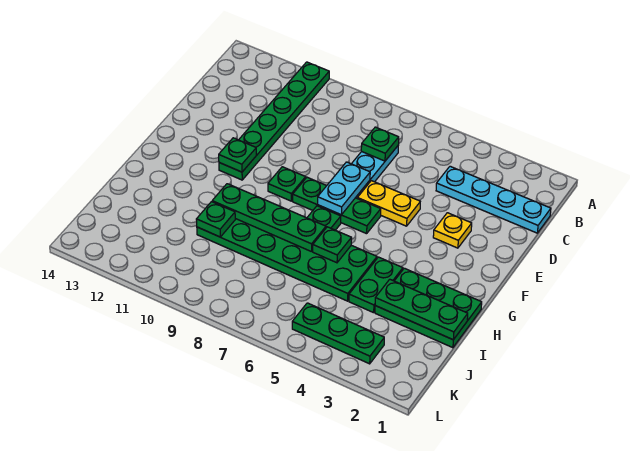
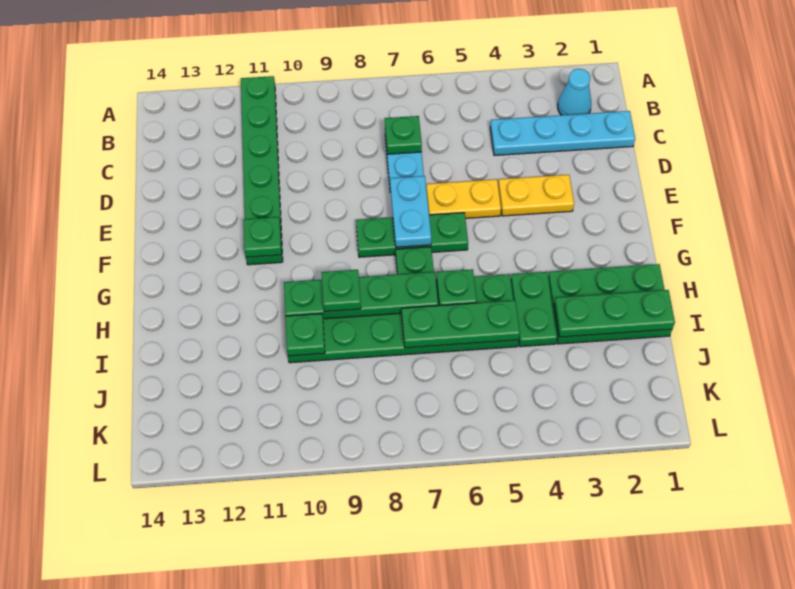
none -> cyan cone B2 level 1
yellow plate E3 level 1 -> yellow plate E3:E4 level 1
green plate F9 level 1 -> green plate H9 level 3
green plate K3:K5 level 1 -> green plate I5:I7 level 2

